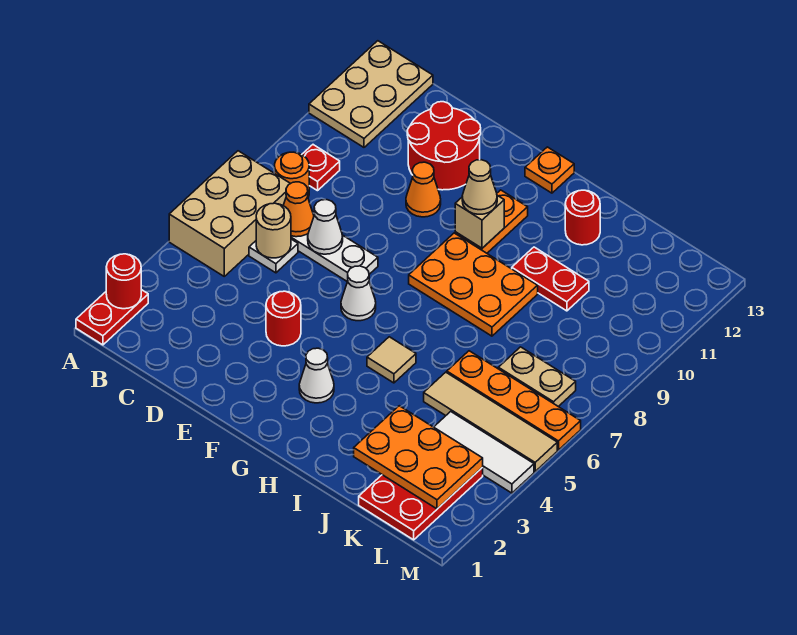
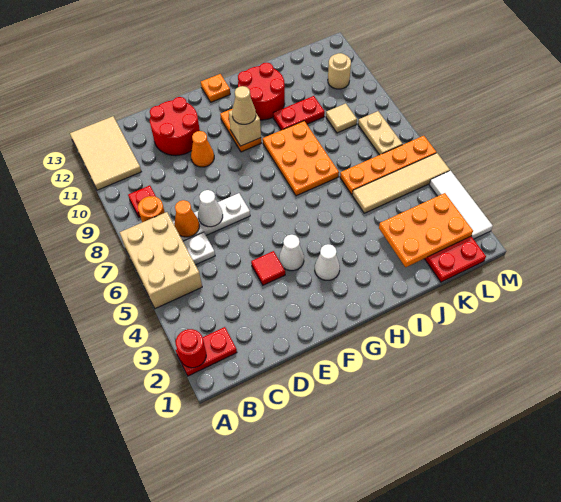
red plate A1:A2 level 1 -> red plate A2:B2 level 1
tan plate A11:B13 level 1 -> tan tile A11:B13 level 1
tan round brick C6 level 2 -> tan round brick L11 level 1
red round brick E4 level 1 -> red tile E4 level 1
white cone F6 level 1 -> white cone F4 level 1
orange plate G8:I9 level 1 -> orange plate H7:I9 level 1
tan tile H5 level 1 -> tan tile K9 level 1
red round brick I12 level 1 -> red round brick H11:I12 level 1
white tile K4:M4 level 1 -> white tile M2:M4 level 1
tan plate K7:L7 level 1 -> tan plate L7:L8 level 1

